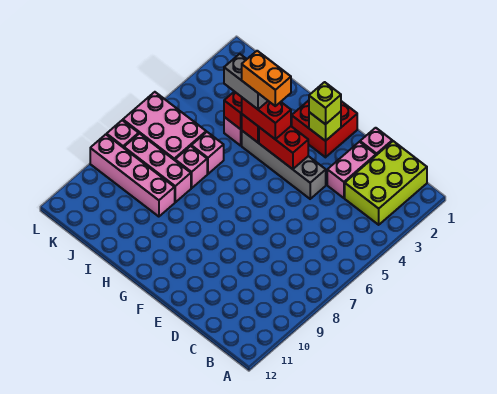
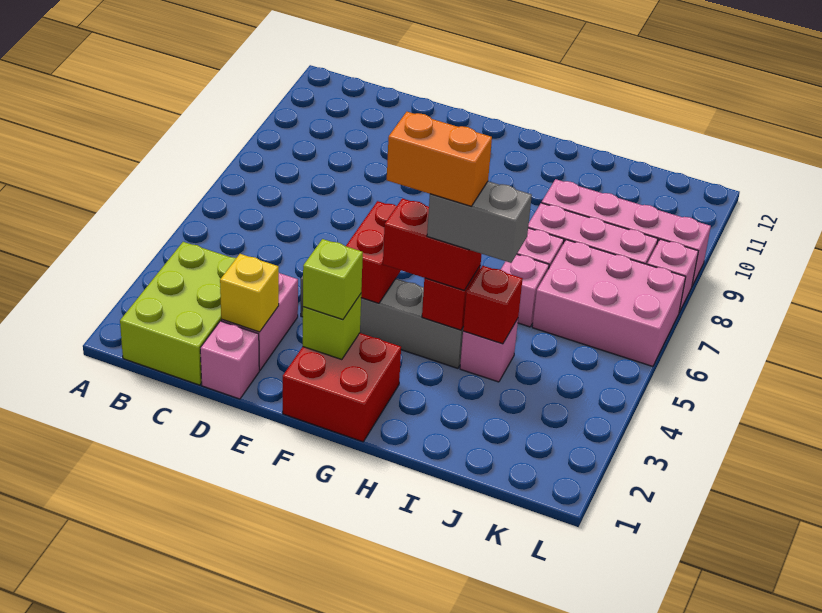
none -> yellow brick D2 level 2
red brick F4:G4 level 2 -> red brick F4:F5 level 2

